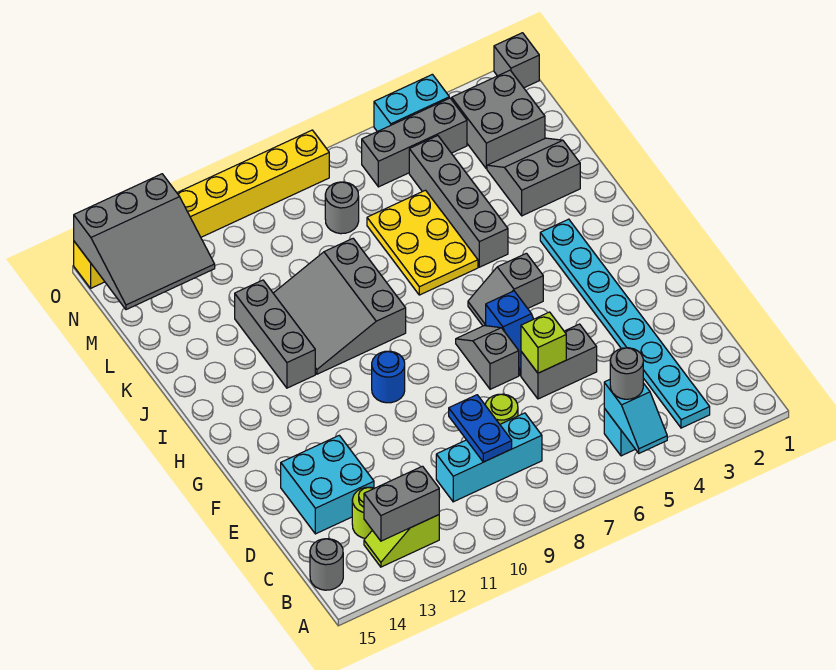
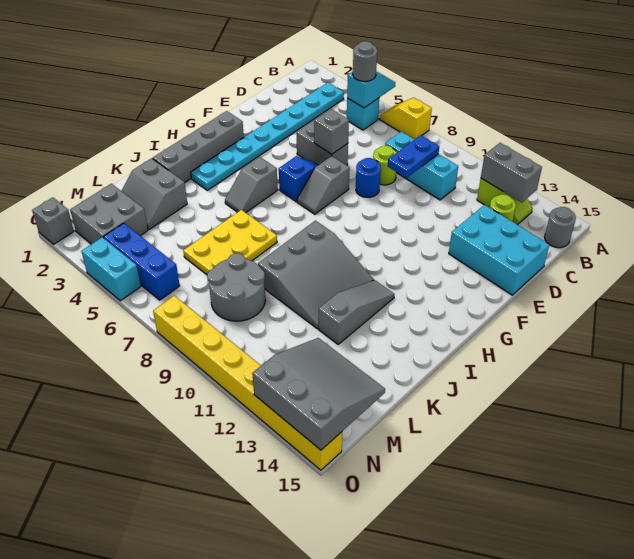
none -> yellow slope A6:A7 level 1 top 7
cyan brick D13:E14 level 1 -> cyan brick D13:E15 level 1
lime brick E6 level 2 -> grey brick E6 level 2
blue round brick G10 level 1 -> blue round brick E8 level 1
grey slope H5:H6 level 1 top 5 -> grey slope H5:I5 level 1 top H
grey brick I12:K12 level 1 -> grey slope I12:K12 level 1 top K
grey brick J5:M5 level 1 -> grey brick G2:J2 level 1
grey round brick M8 level 1 -> grey round brick L8:M9 level 1
grey brick N4:N6 level 1 -> blue brick N4:N6 level 1

